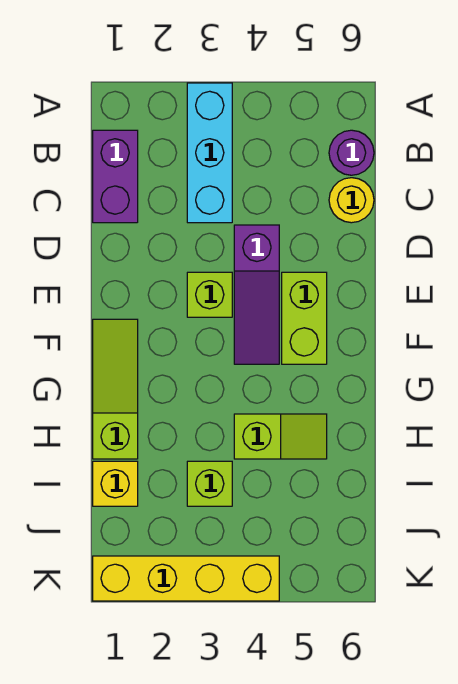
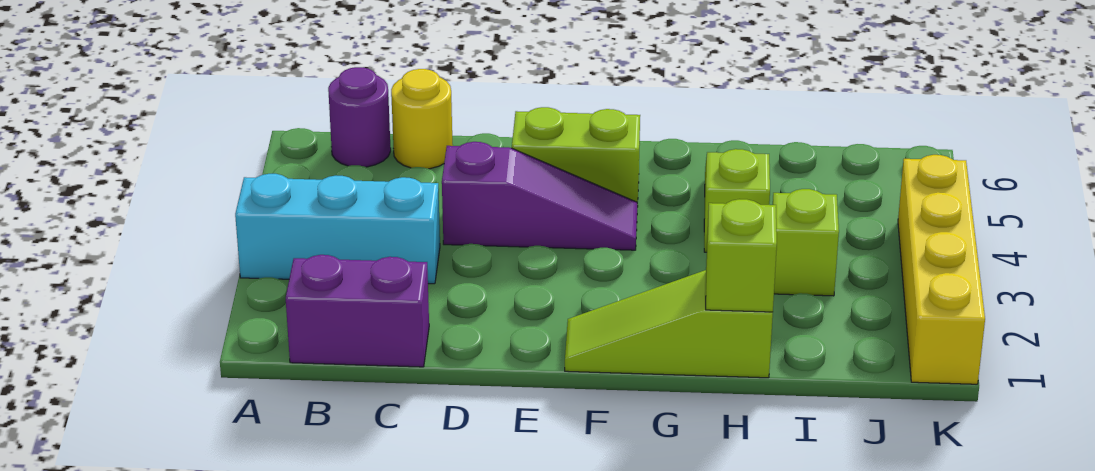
lime brick E3 level 1 -> lime brick H1 level 2
yellow brick I1 level 1 -> none

